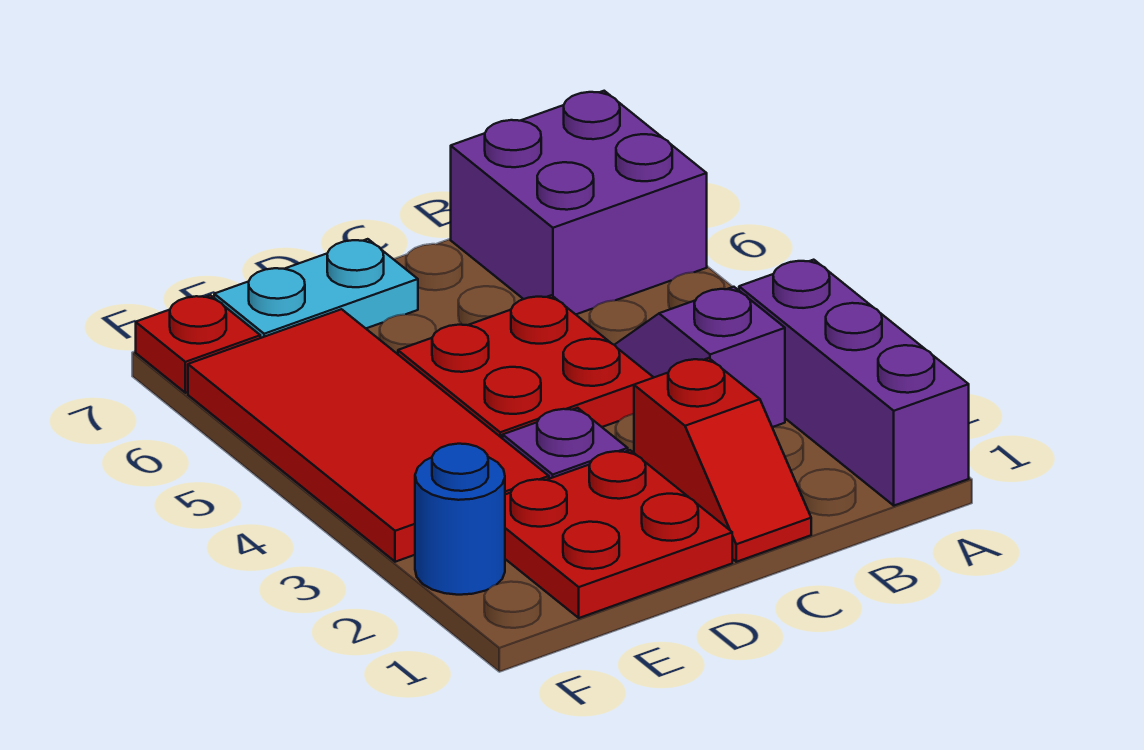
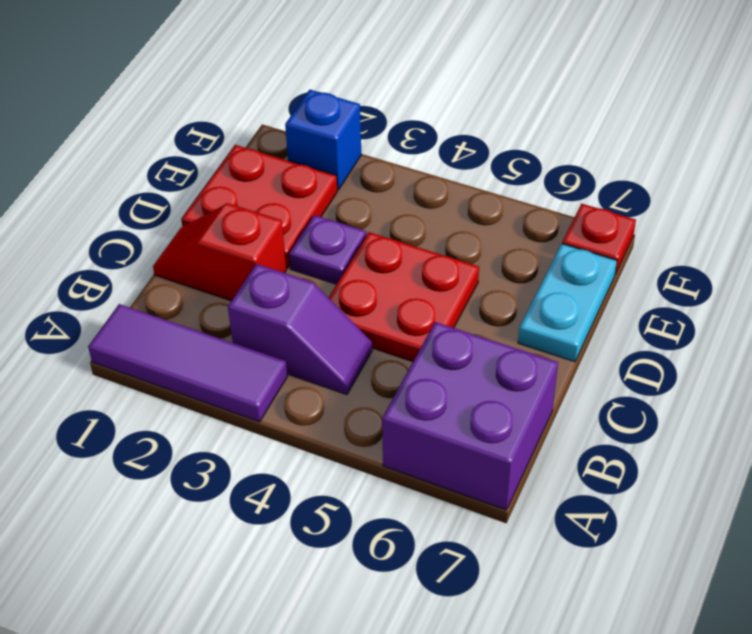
purple brick A1:A3 level 1 -> purple tile A1:A3 level 1
red tile E3:F6 level 1 -> none
blue round brick F2 level 1 -> blue brick F2 level 1

